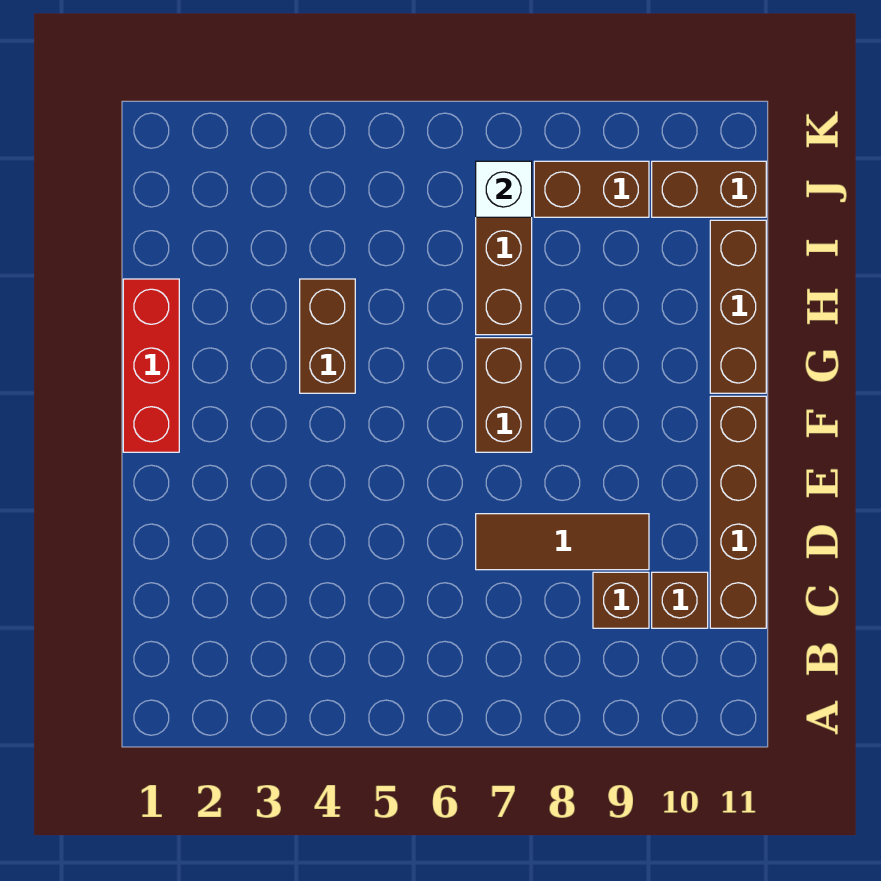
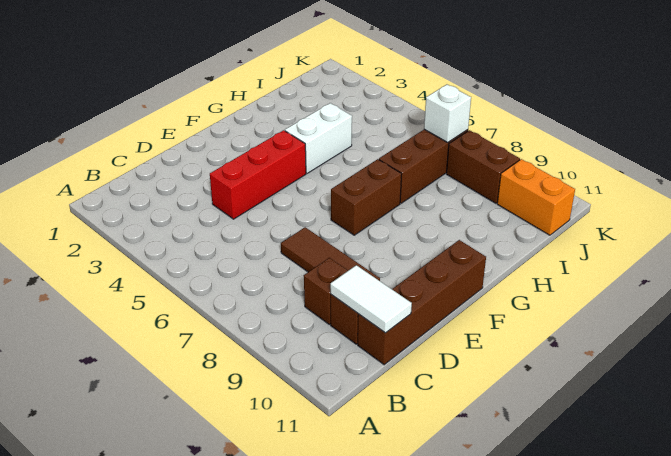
none -> white tile C10:C11 level 2
red brick F1:H1 level 1 -> red brick D4:F4 level 1
brown brick G4:H4 level 1 -> white brick G4:H4 level 1
brown brick G11:I11 level 1 -> none
brown brick J10:J11 level 1 -> orange brick J10:J11 level 1

